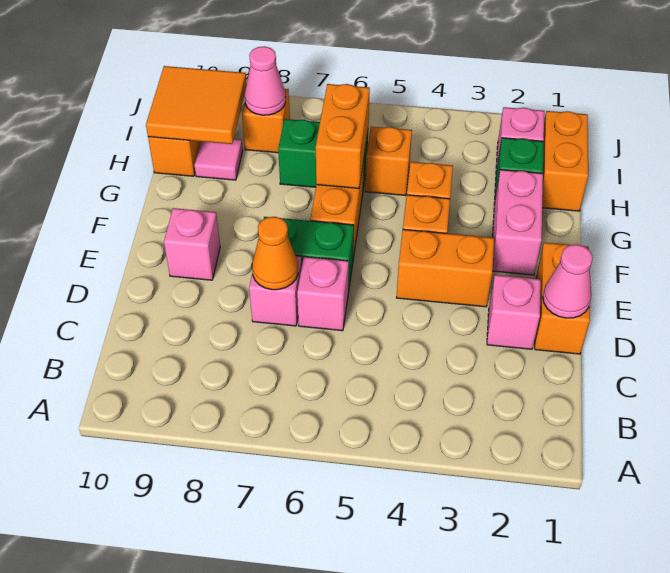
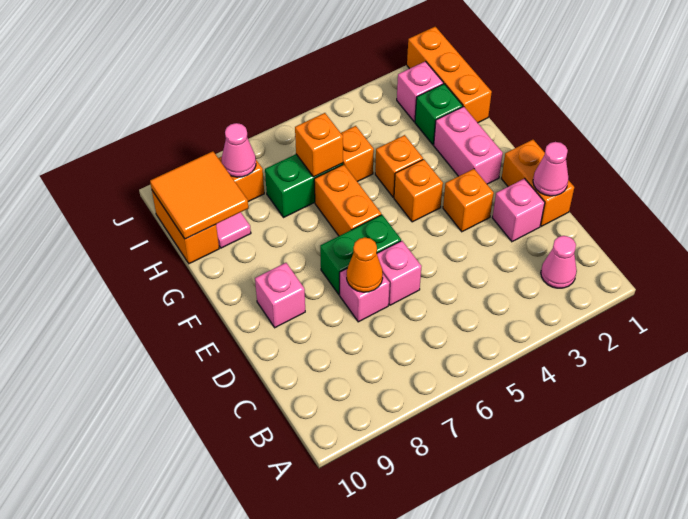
none -> pink cone B2 level 1
orange brick E3:E4 level 1 -> orange brick E3 level 1
orange brick G6:H6 level 2 -> orange brick H6 level 2
orange brick H1:I1 level 1 -> orange brick H1:J1 level 1

